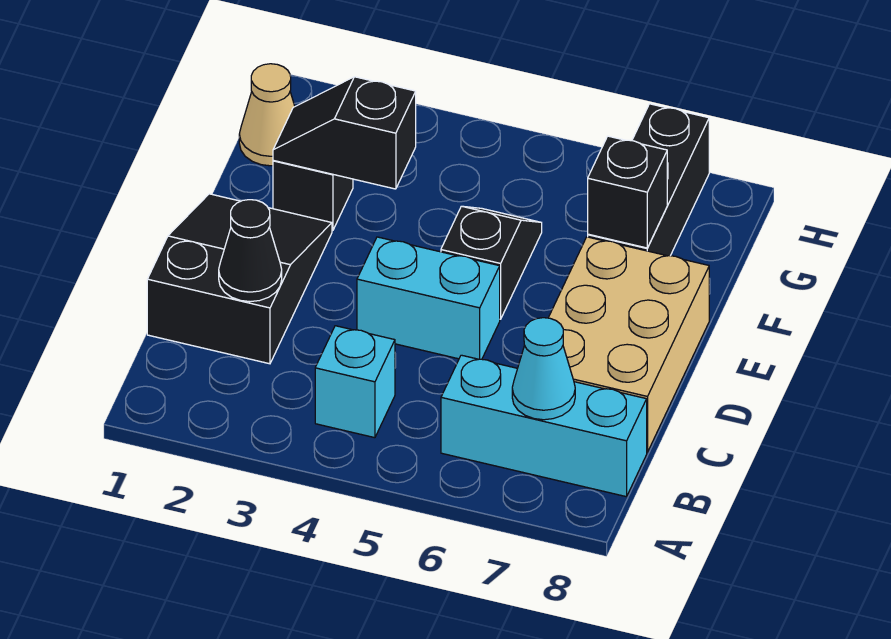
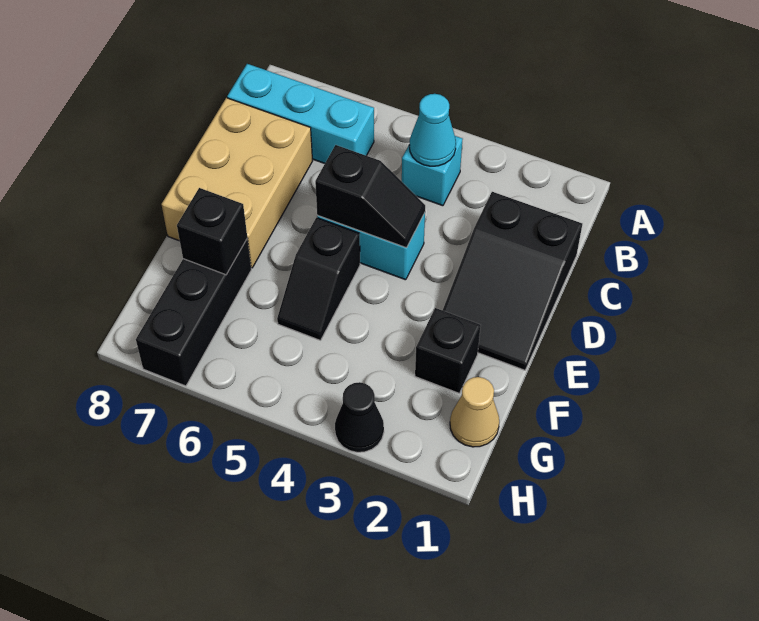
cyan cone B7 level 2 -> cyan cone B4 level 2
black cone C2 level 2 -> black cone H3 level 1
black slope F2:F3 level 2 top 3 -> black slope D4:D5 level 2 top 5

